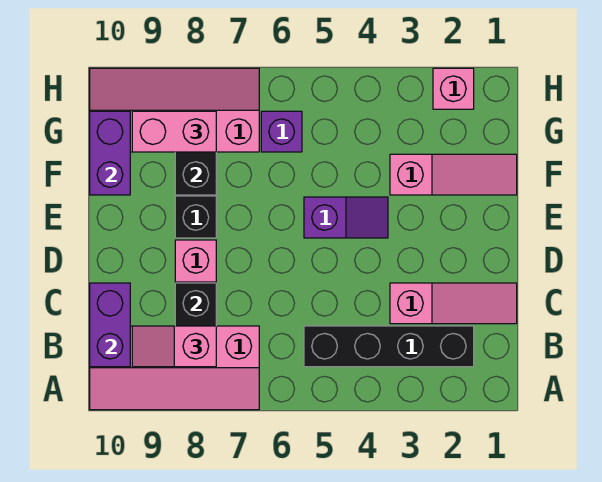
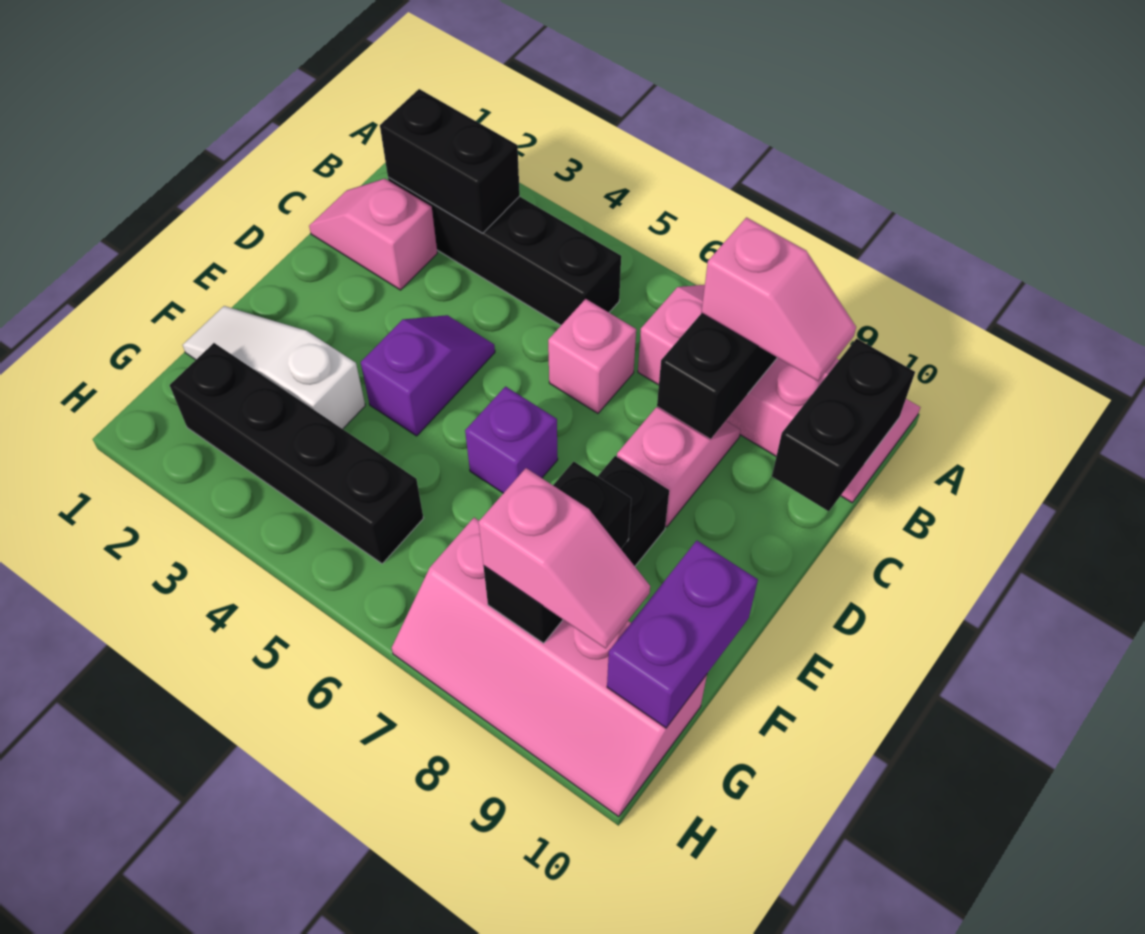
none -> black brick B2:B3 level 2
purple brick B10:C10 level 2 -> black brick B10:C10 level 2
pink slope C1:C3 level 1 top 3 -> pink slope C1:C2 level 1 top 2
purple slope E4:E5 level 1 top 5 -> purple slope D4:E4 level 1 top E
pink slope F1:F3 level 1 top 3 -> white slope F1:F3 level 1 top 3
none -> black brick G2:G5 level 1
purple brick G6 level 1 -> purple brick E6 level 1
pink brick G8:G9 level 3 -> pink slope G8:G9 level 3 top 8
pink brick H2 level 1 -> pink brick C6 level 1

